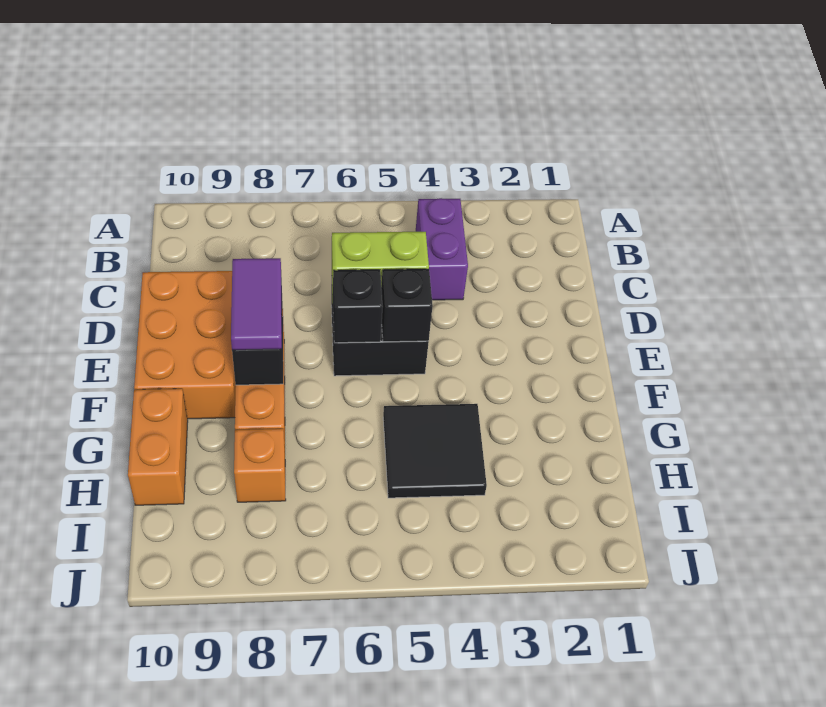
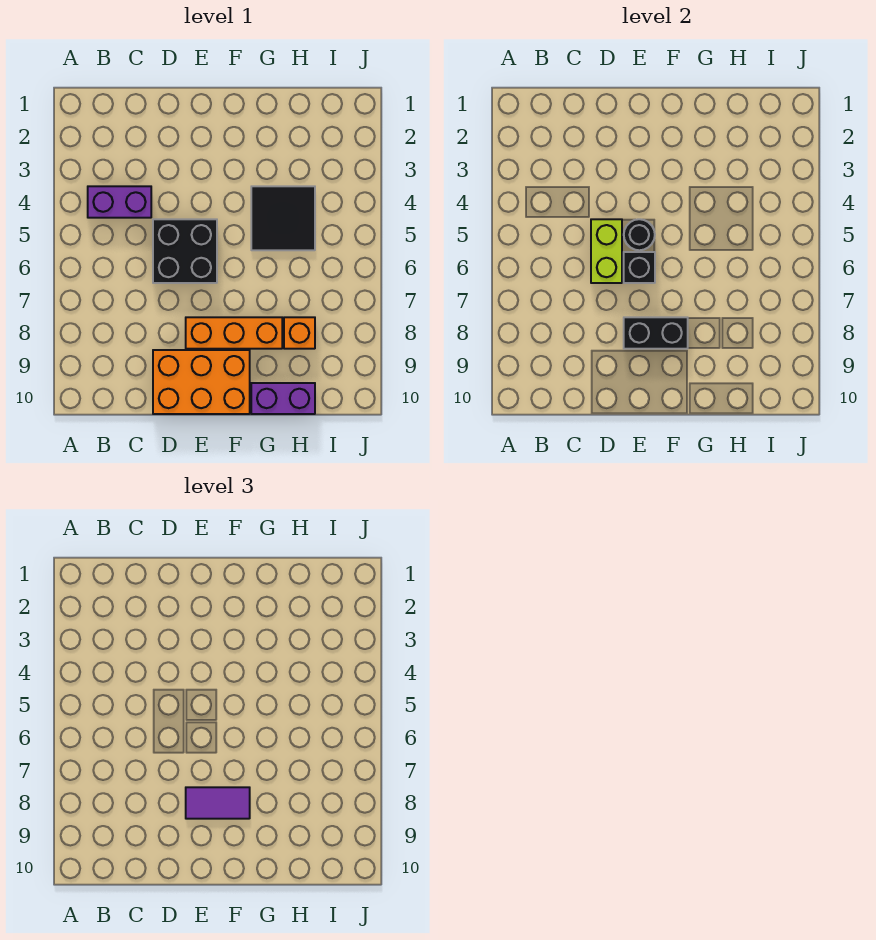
black brick E5 level 2 -> black round brick E5 level 2
orange brick G10:H10 level 1 -> purple brick G10:H10 level 1

